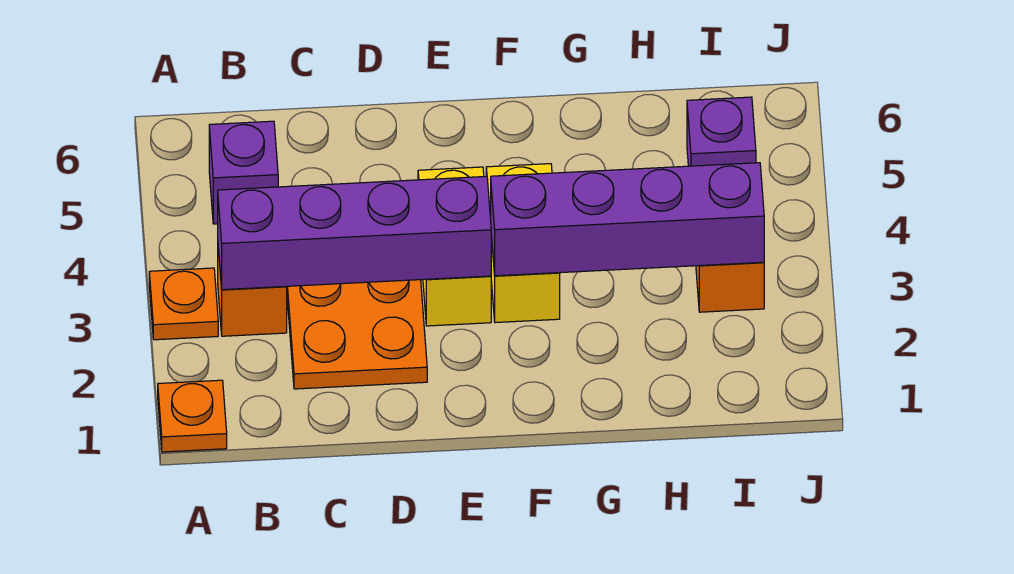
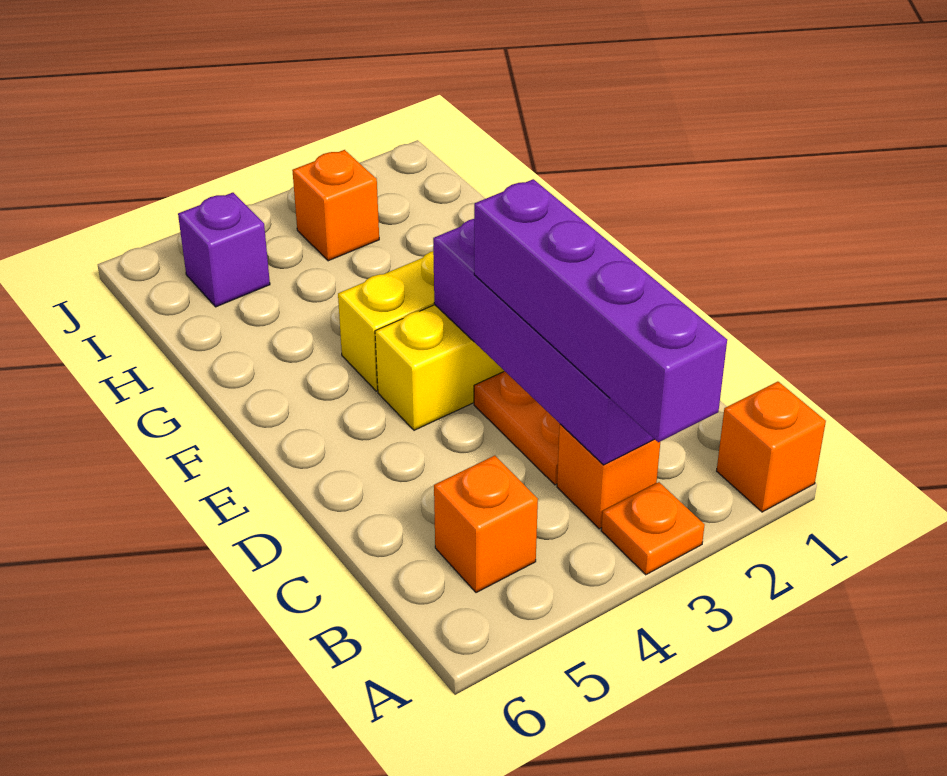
orange plate A1 level 1 -> orange brick A1 level 1
purple brick B5 level 1 -> orange brick B5 level 1
purple brick F3:I3 level 2 -> purple brick A3:D3 level 3

